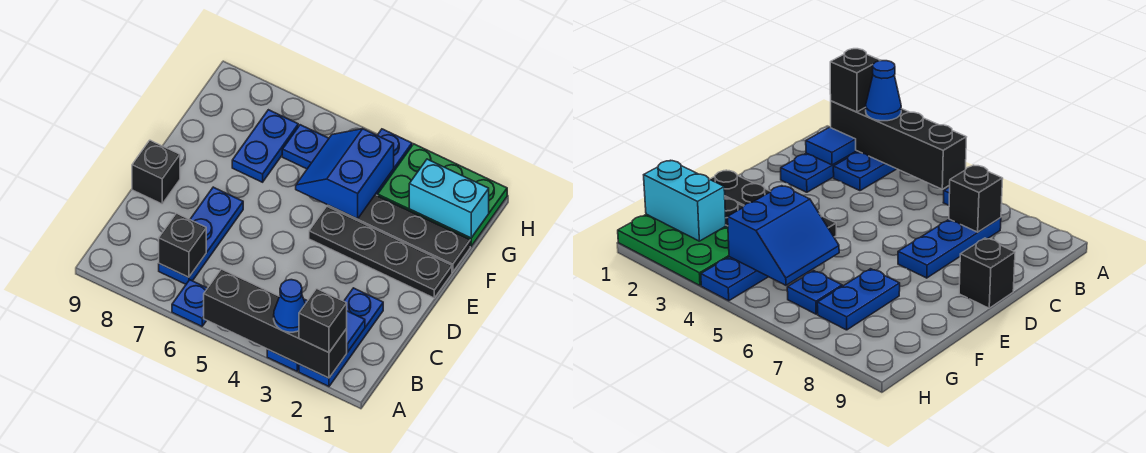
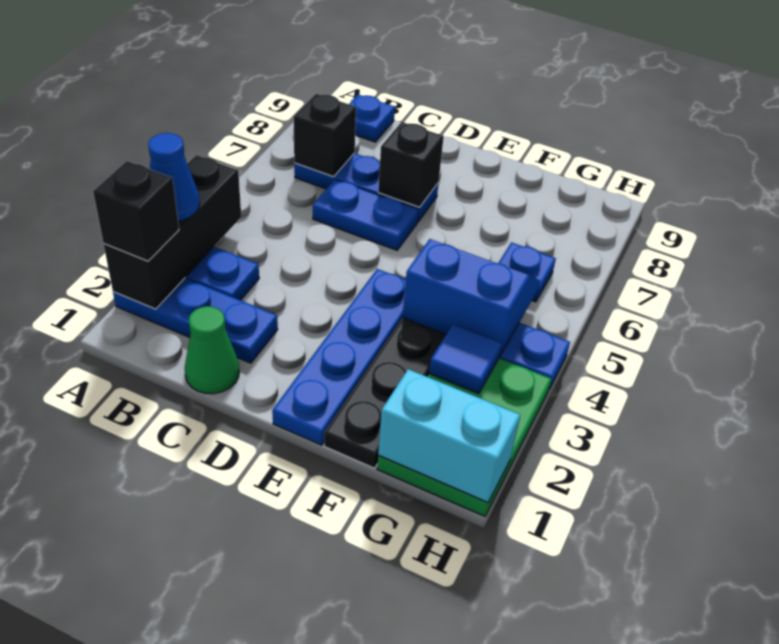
black brick A2:A5 level 2 -> black brick A2:A4 level 2
blue plate A6 level 1 -> blue plate B9 level 1
blue tile B2 level 2 -> blue tile G3 level 2
none -> green cone C1 level 1
black brick D9 level 1 -> black brick D7 level 2
black plate E1:E4 level 1 -> blue plate E1:E4 level 1
blue plate F7:G7 level 1 -> blue plate C6:D6 level 1
cyan brick G1:G2 level 2 -> cyan brick G1:H1 level 2

